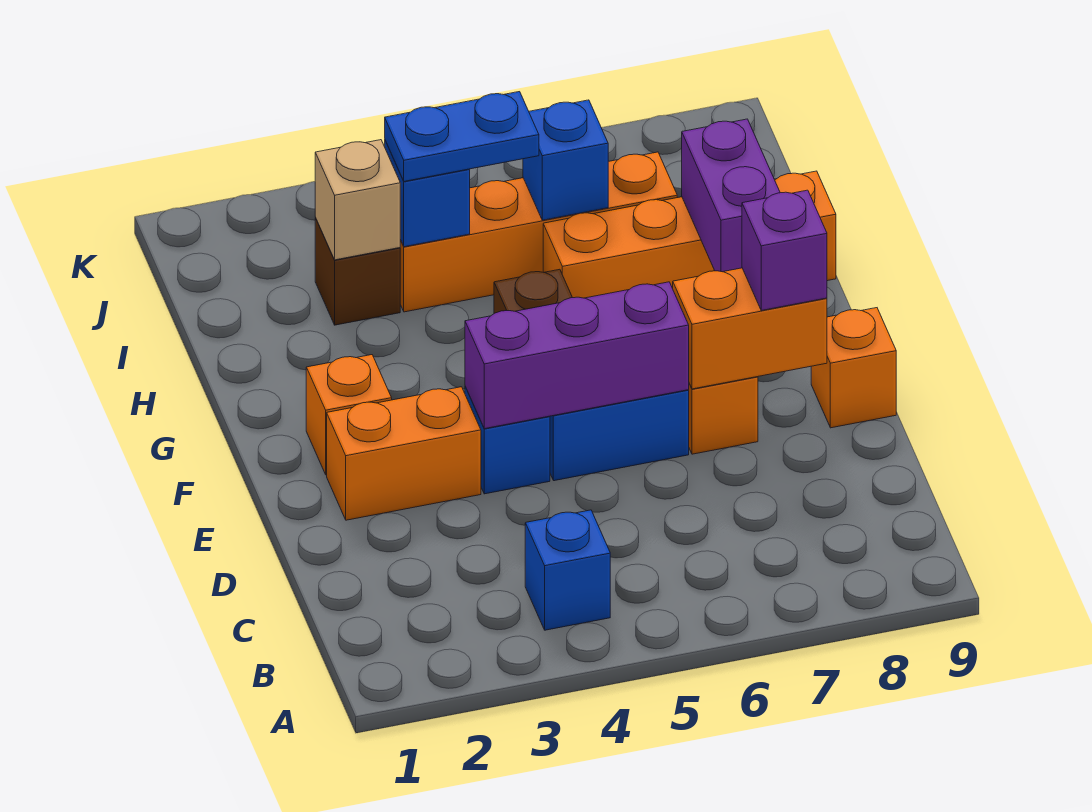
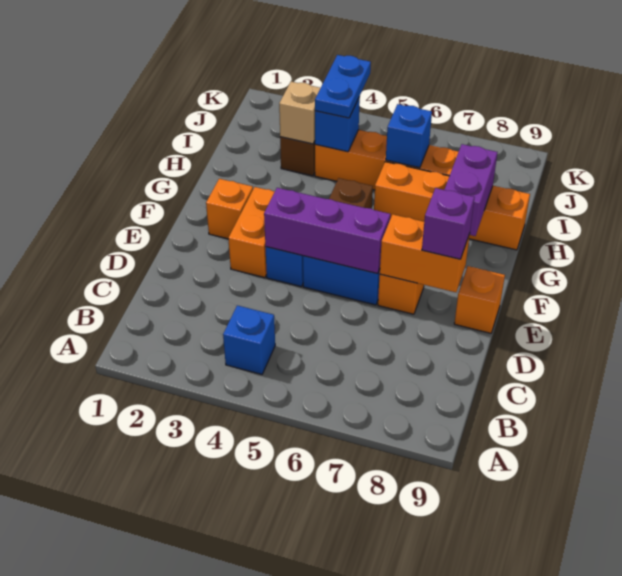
orange brick E2:E3 level 1 -> orange brick E3:F3 level 1
blue plate I4:I5 level 3 -> blue plate I4:J4 level 3

